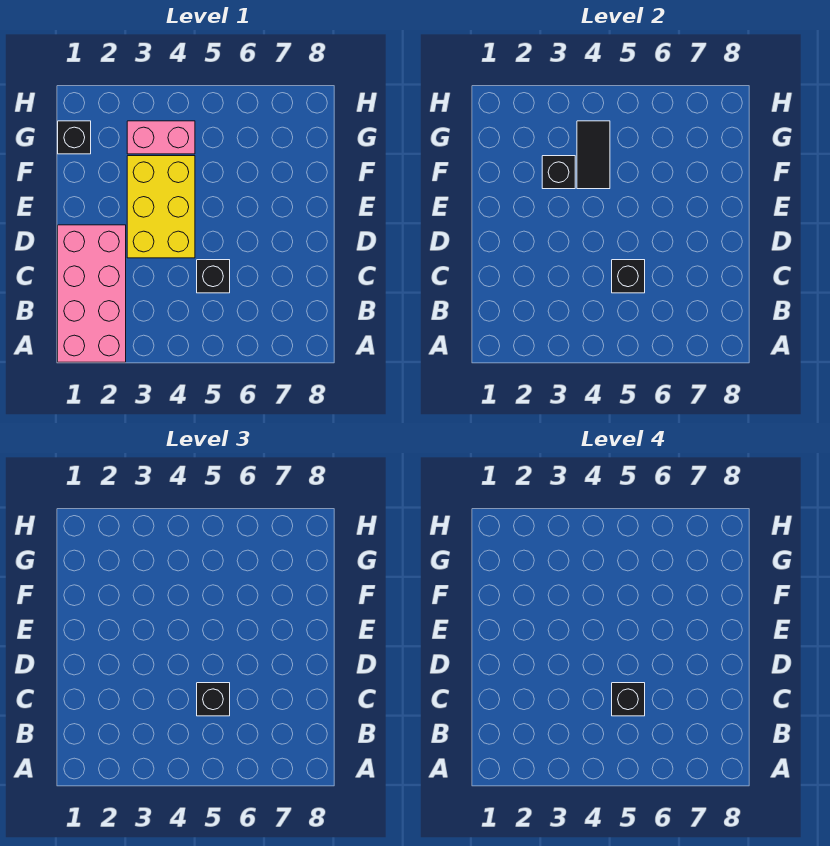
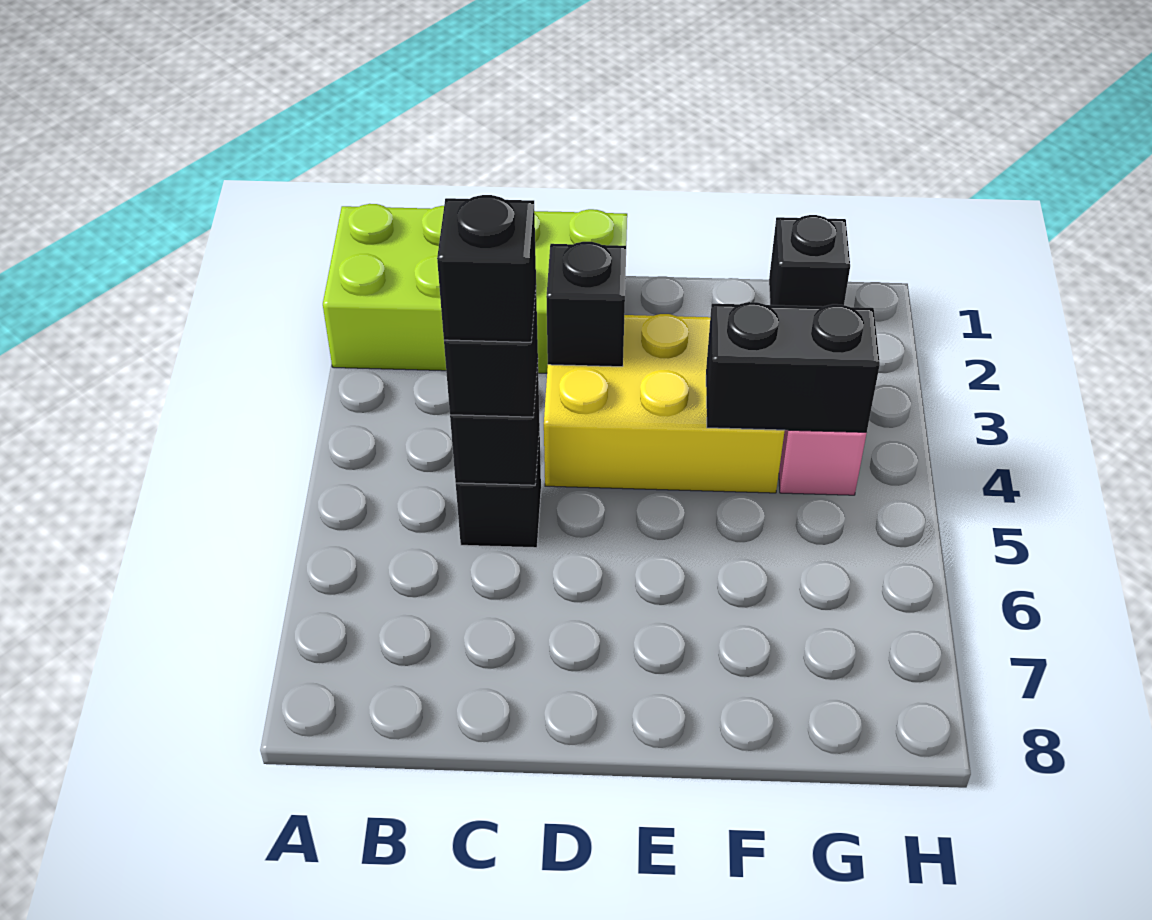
pink brick A1:D2 level 1 -> lime brick A1:D2 level 1
black brick F3 level 2 -> black brick D3 level 2
black tile F4:G4 level 2 -> black brick F4:G4 level 2

